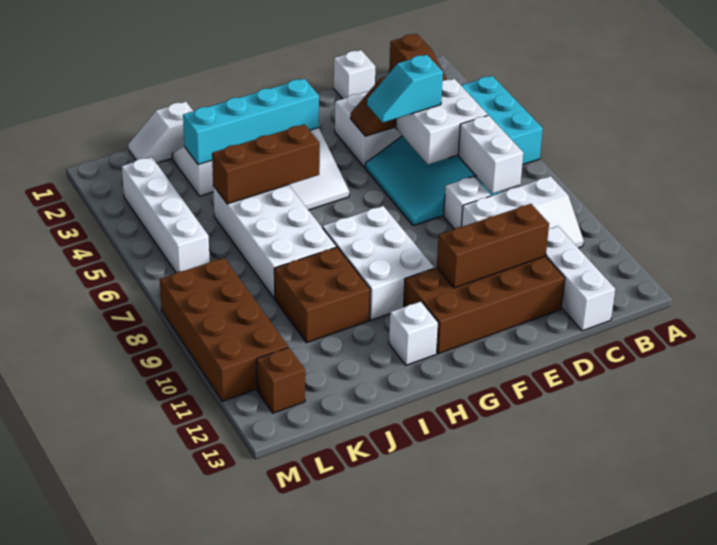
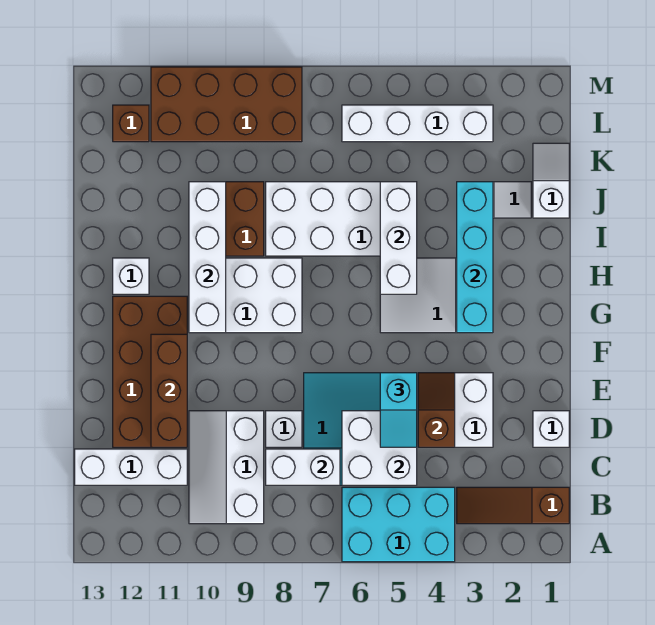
cyan slope D5:E5 level 3 top D -> cyan slope D5:E5 level 3 top E
none -> white brick G10:J10 level 2
brown brick H5:J5 level 2 -> white brick H5:J5 level 2

